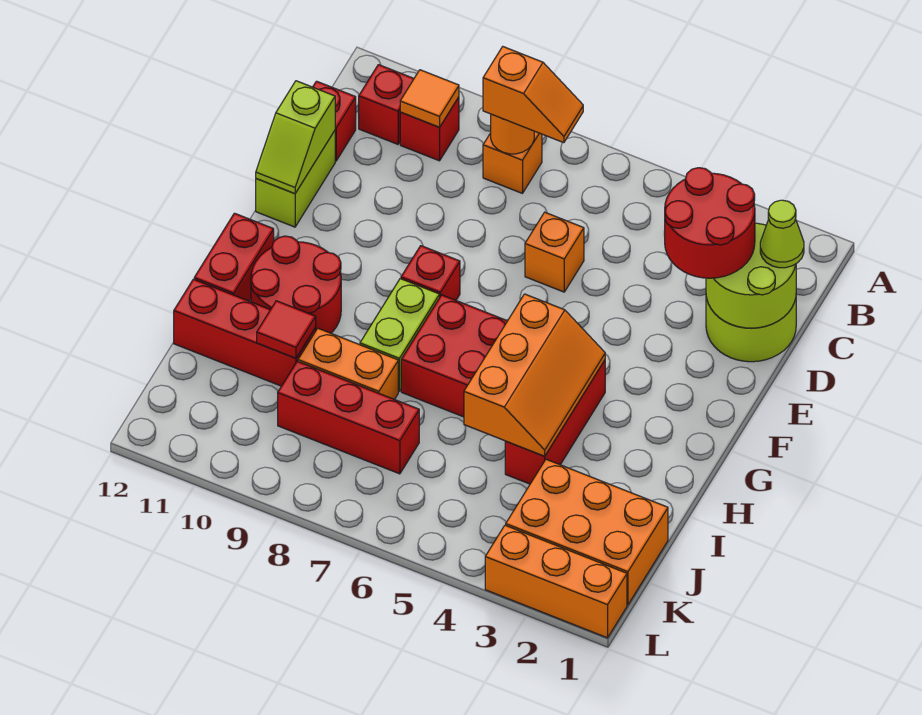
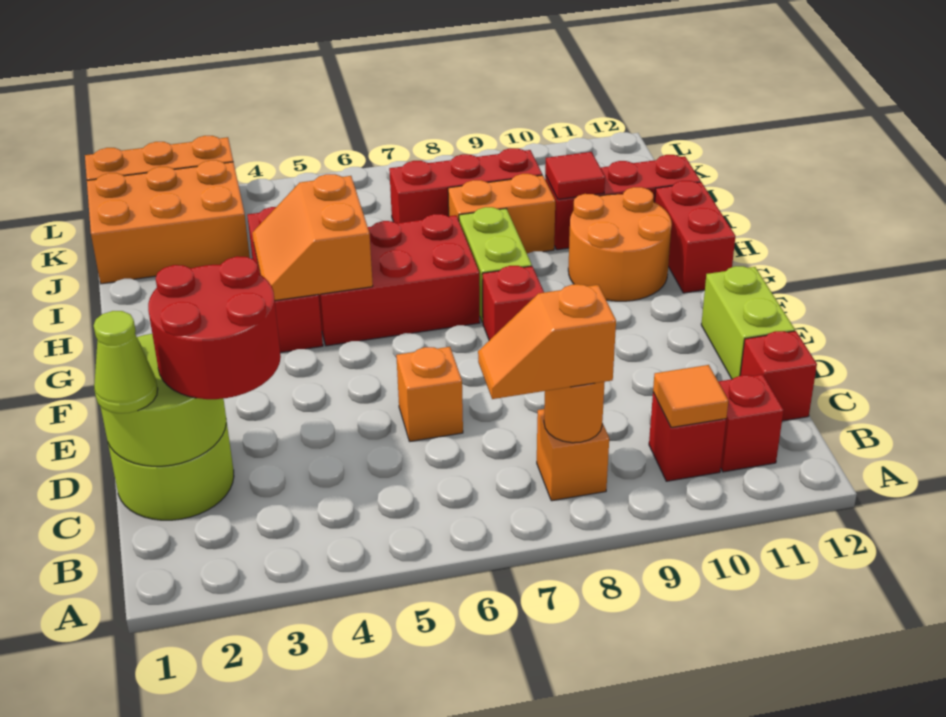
lime slope D12:E12 level 2 top D -> none
orange slope G4:I5 level 2 top 5 -> orange slope G4:H5 level 2 top 5
red round brick G10:H11 level 1 -> orange round brick G10:H11 level 1

